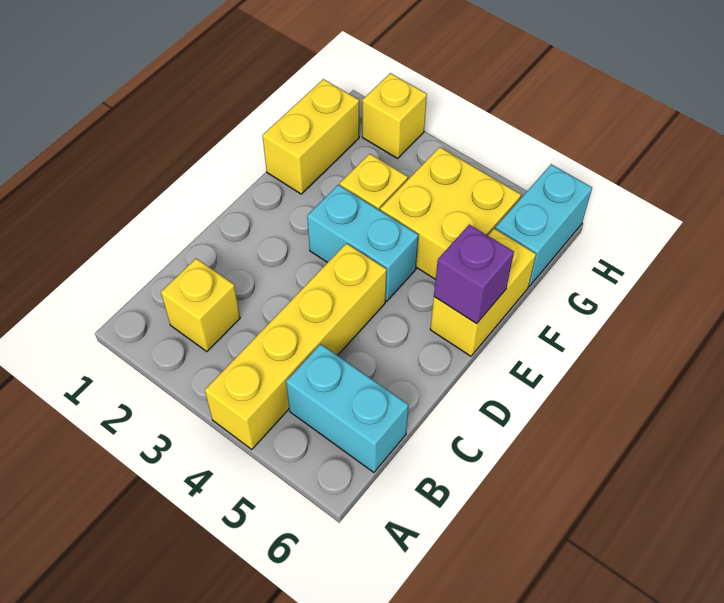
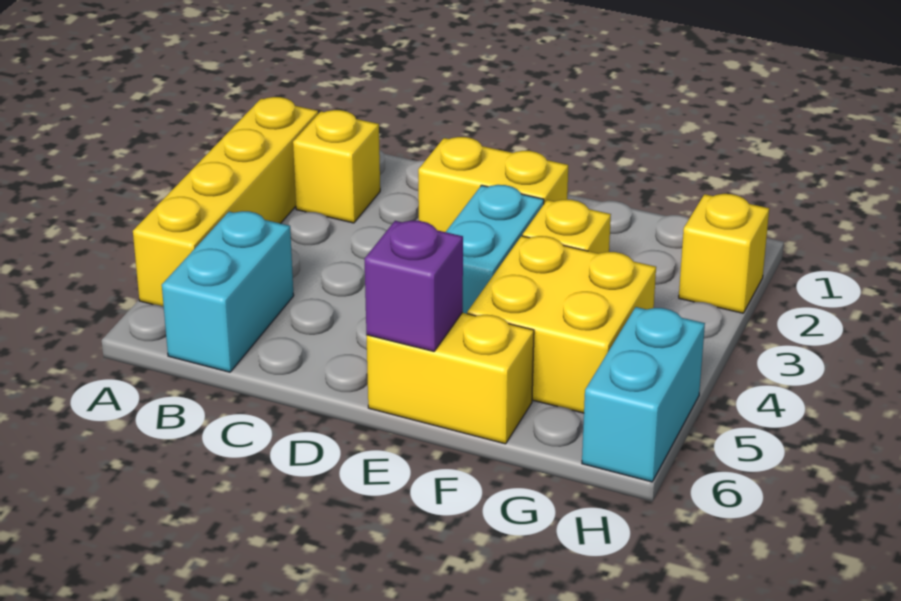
yellow brick A4:D4 level 1 -> yellow brick A2:A5 level 1
yellow brick F1:G1 level 1 -> yellow brick D2:E2 level 1
cyan brick G6:H6 level 1 -> cyan brick H5:H6 level 1

